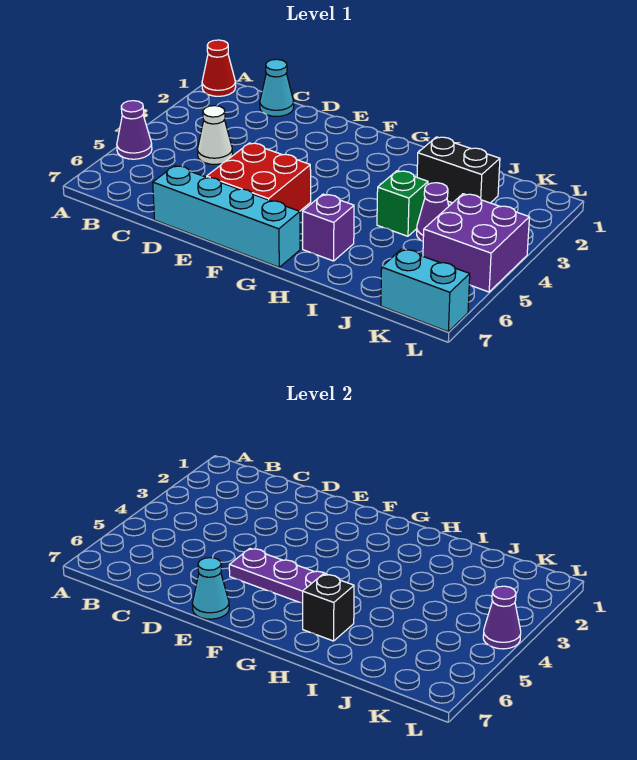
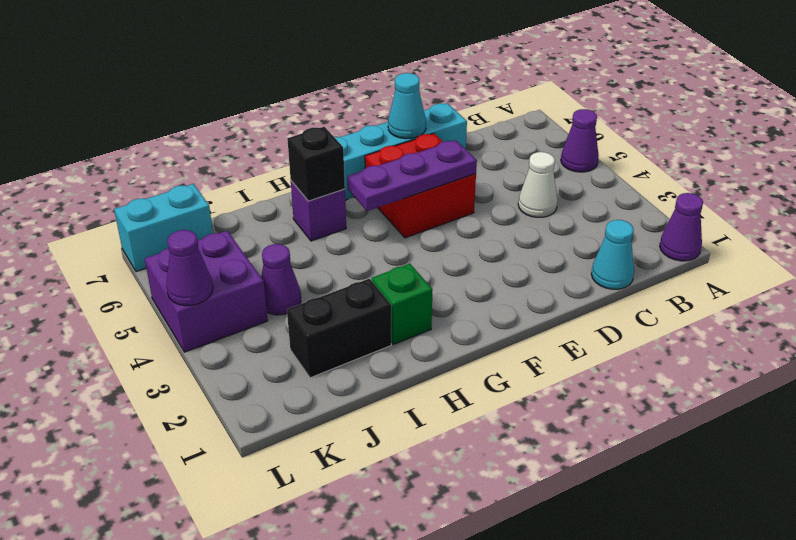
red cone A1 level 1 -> purple cone A1 level 1
green brick I4 level 1 -> green brick H2 level 1

